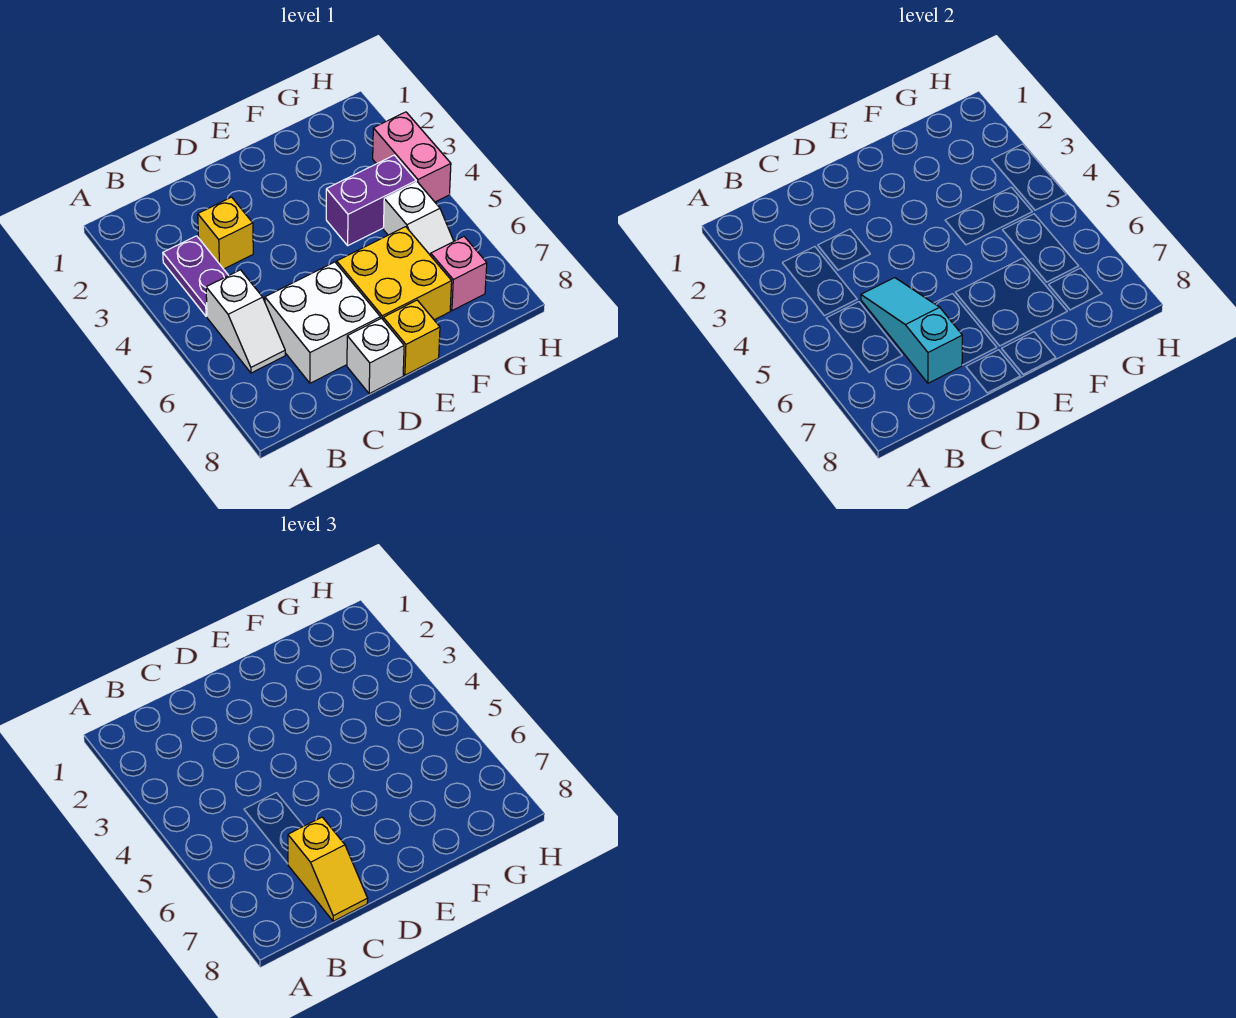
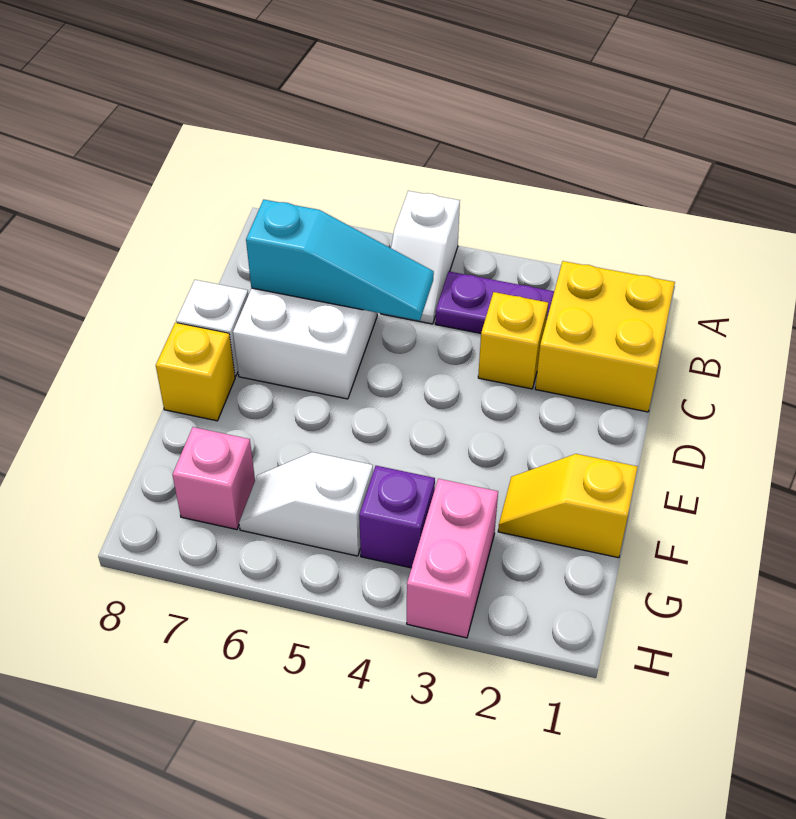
white slope B5:B6 level 1 top 5 -> white slope A5:B5 level 1 top A
yellow slope C7:C8 level 3 top 7 -> yellow slope F1:F2 level 1 top 1
yellow brick E6:F7 level 1 -> yellow brick B1:C2 level 1
purple brick F4:G4 level 1 -> purple brick G4 level 1
pink brick H3:H4 level 1 -> pink brick G3:H3 level 1

